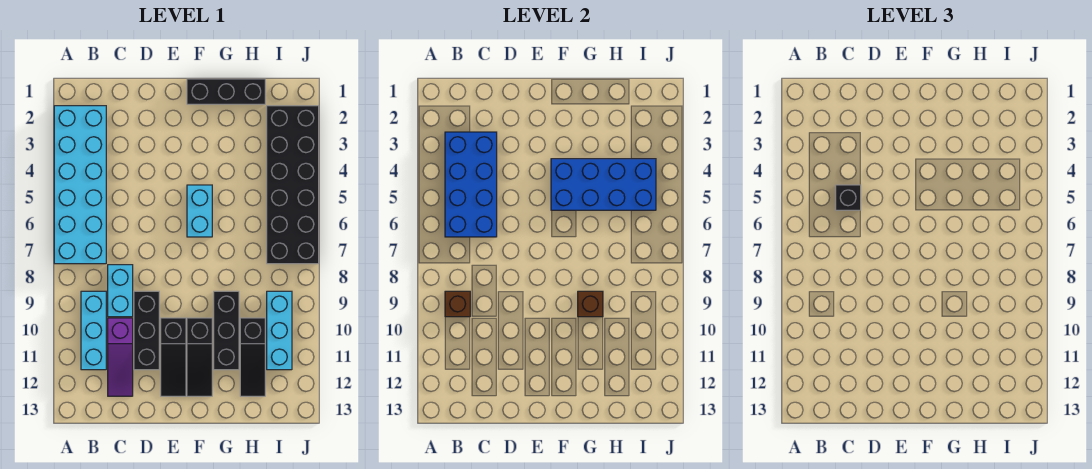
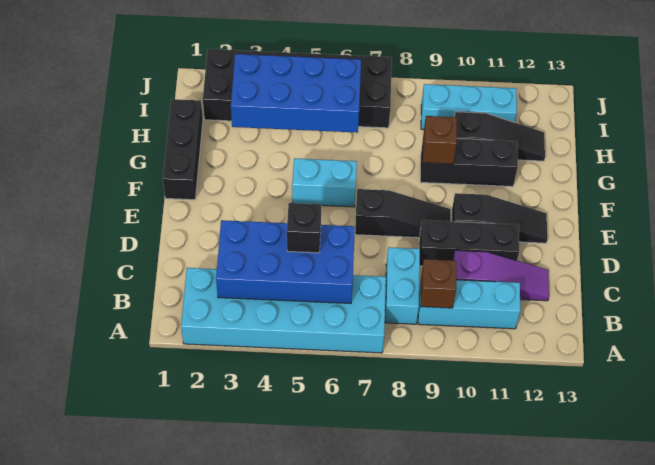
cyan brick C8:C9 level 1 -> cyan brick B8:C8 level 1
blue brick F4:I5 level 2 -> blue brick H3:I6 level 2
black slope F10:F12 level 1 top 10 -> black slope E7:E9 level 1 top 7

